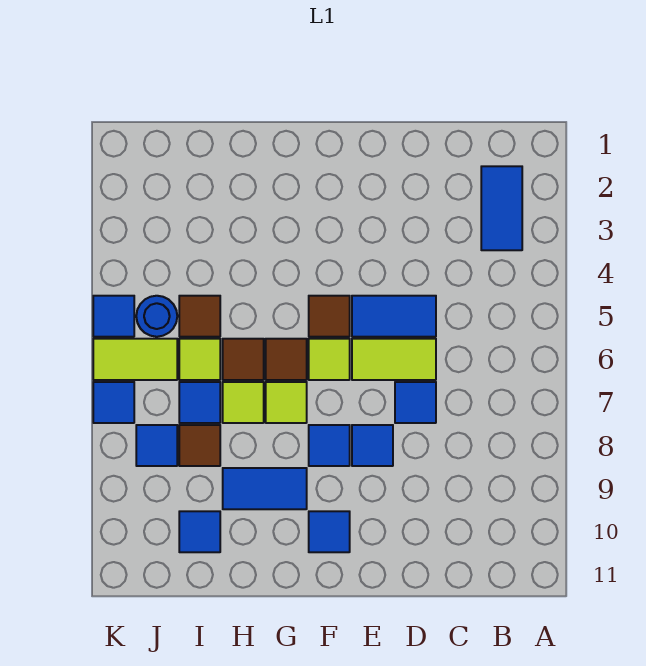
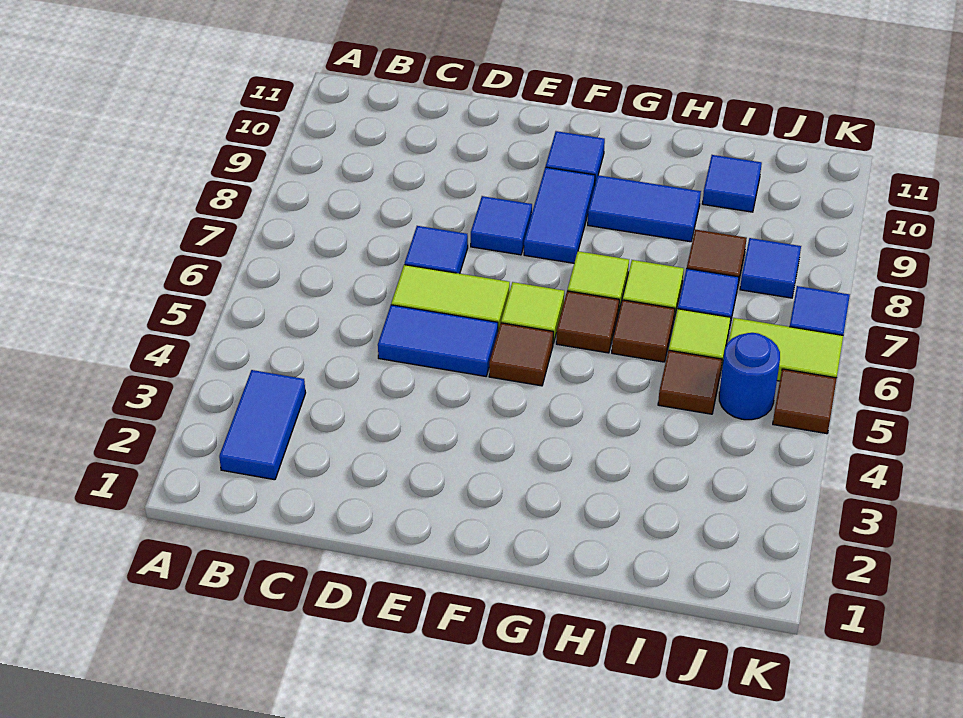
blue tile F8 level 1 -> blue tile F8:F9 level 1
blue tile K5 level 1 -> brown tile K5 level 1

